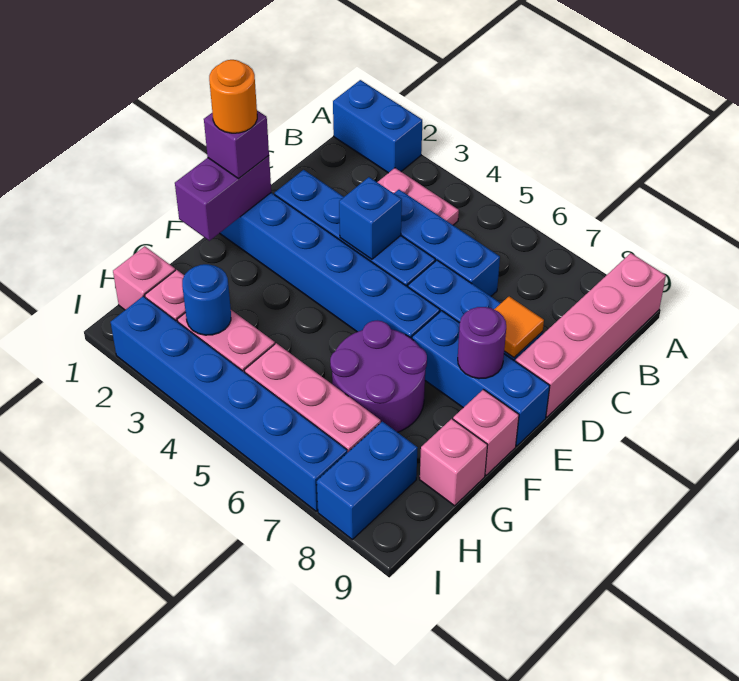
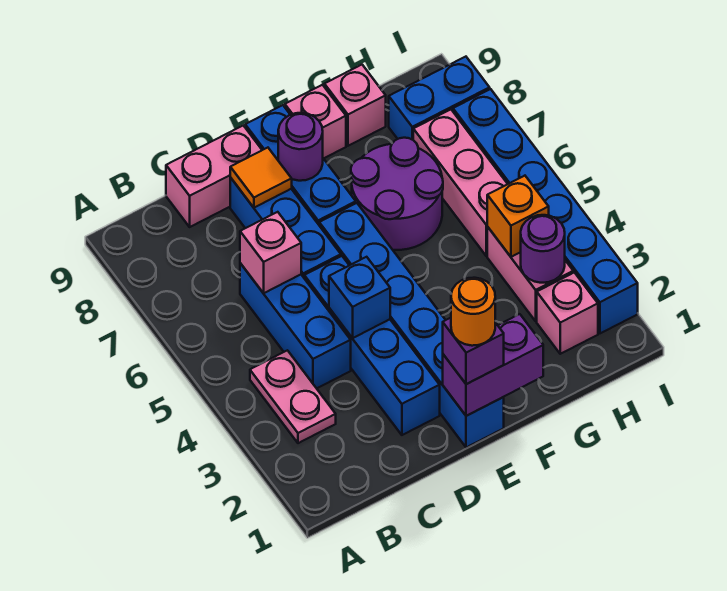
blue brick A1:A2 level 1 -> none
pink brick A9:D9 level 1 -> pink brick C9:D9 level 1
pink brick H1 level 1 -> pink brick C6 level 2
blue round brick H3 level 2 -> purple round brick H3 level 2
none -> orange brick H4 level 2

